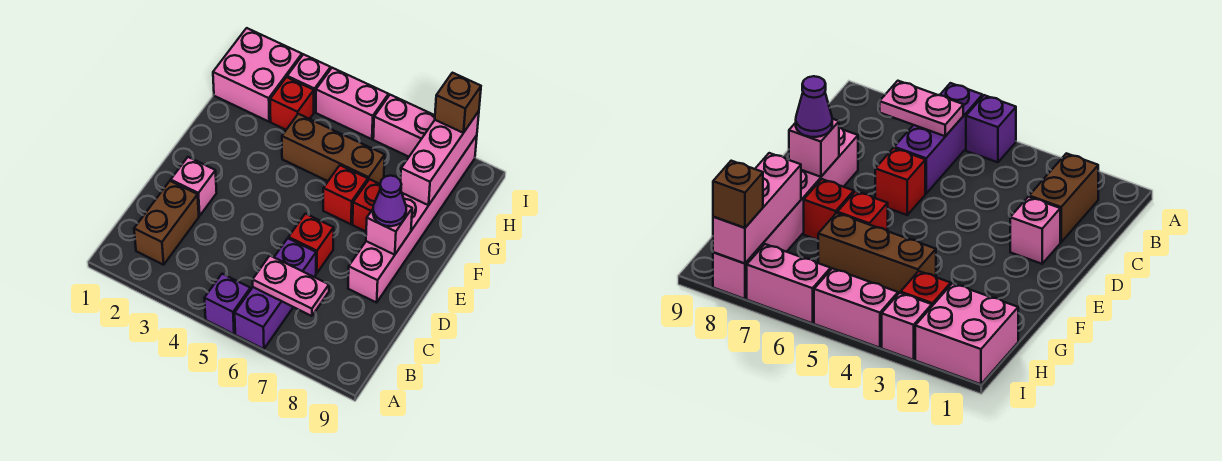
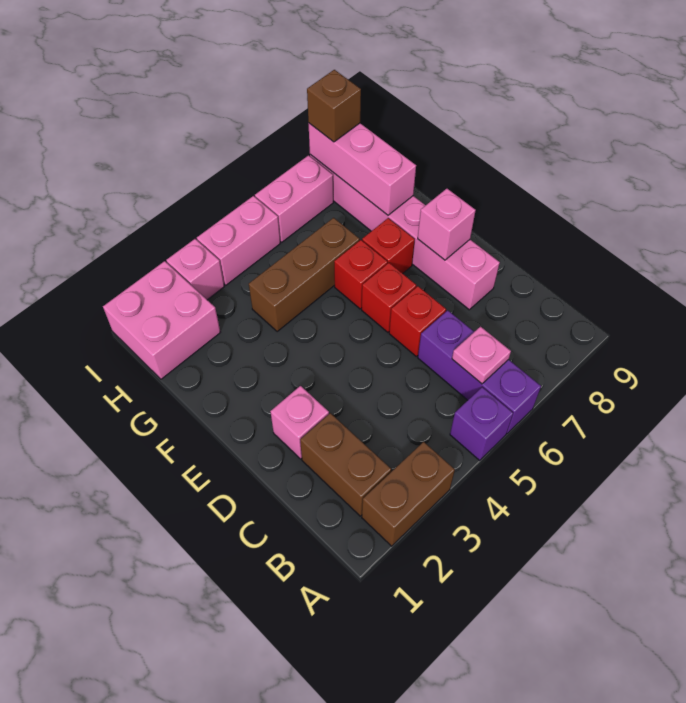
none -> brown brick A2:A3 level 1
pink plate B6:B7 level 2 -> pink plate B6 level 2
purple cone E8 level 3 -> none
red brick H3 level 1 -> red brick E6 level 1

